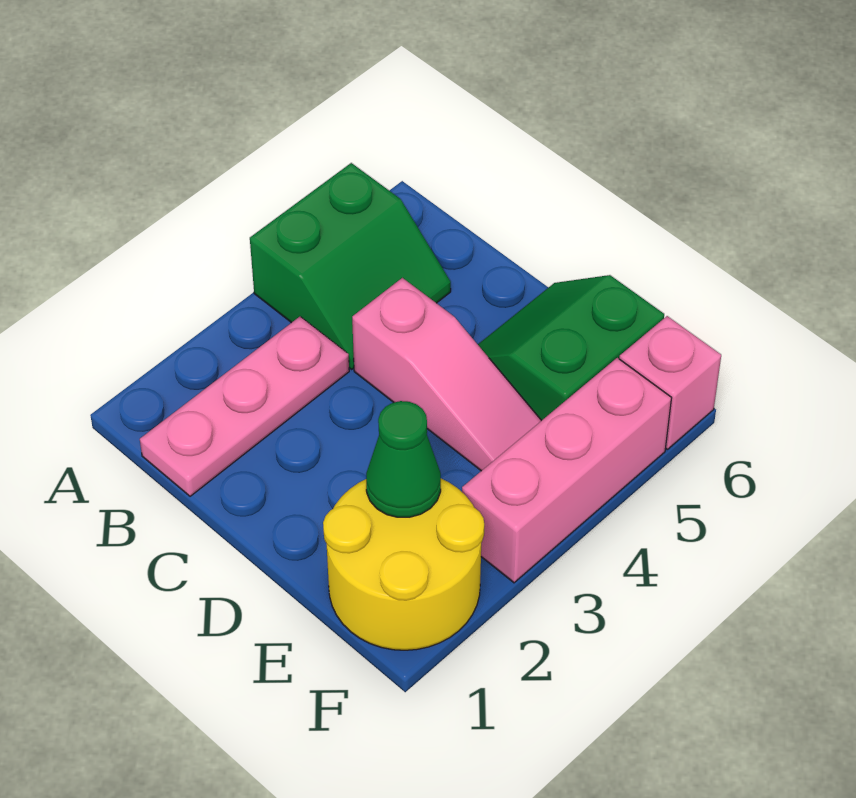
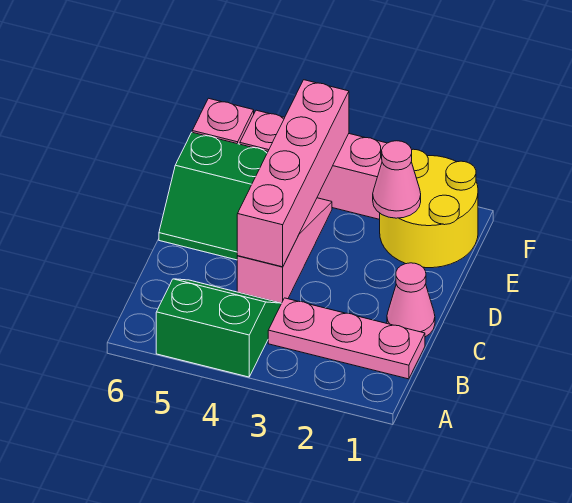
none -> pink cone C1 level 1
none -> pink brick C4:F4 level 2
green cone E2 level 2 -> pink cone E2 level 2

